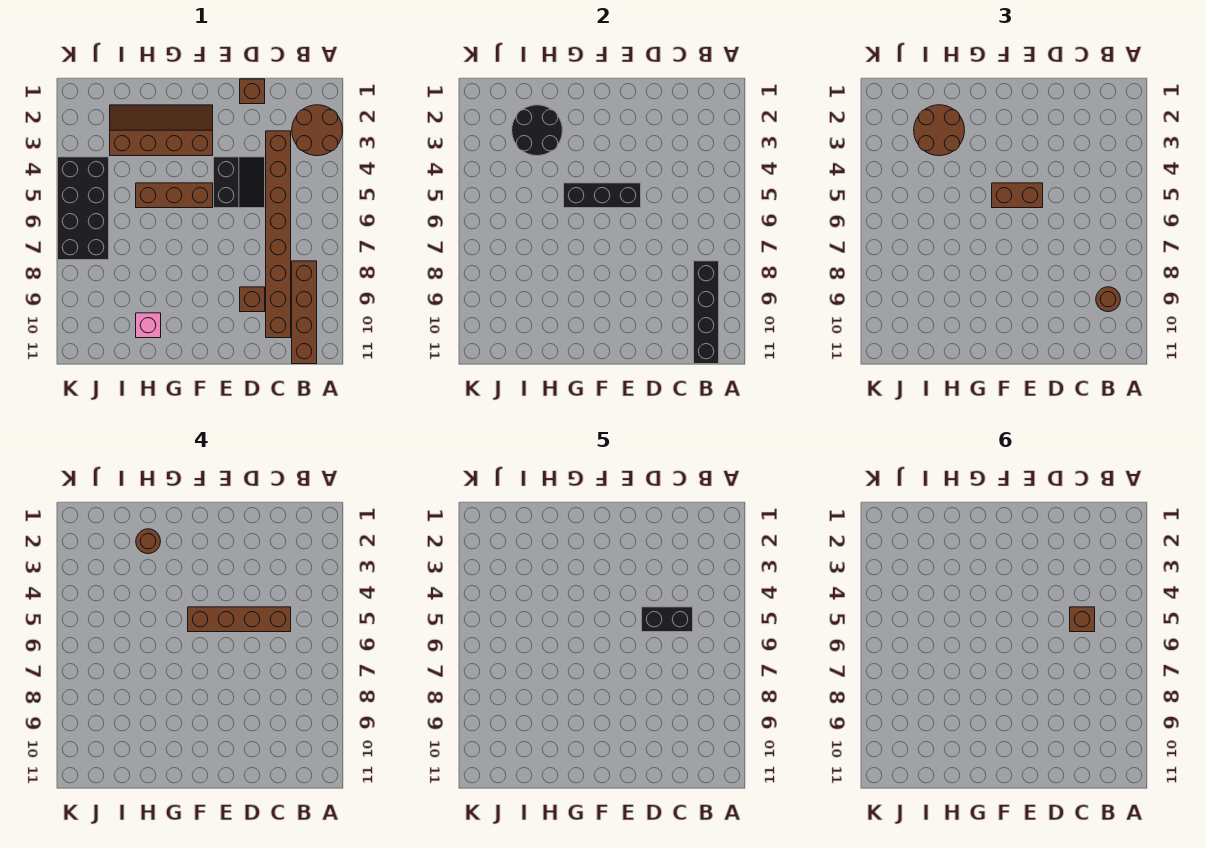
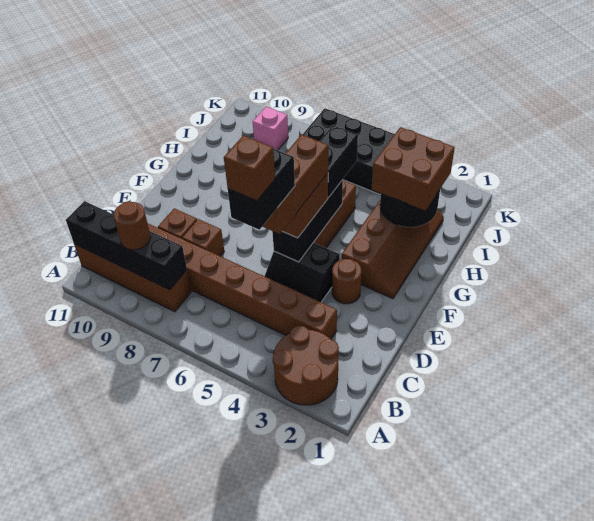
brown brick C5:F5 level 4 -> brown brick D5:F5 level 4
brown brick D1 level 1 -> brown brick D8 level 1
none -> black brick G5:H5 level 3
brown round brick H2:I3 level 3 -> brown brick H2:I3 level 3
brown round brick H2 level 4 -> brown round brick E3 level 1
pink brick H10 level 1 -> pink brick J9 level 1

